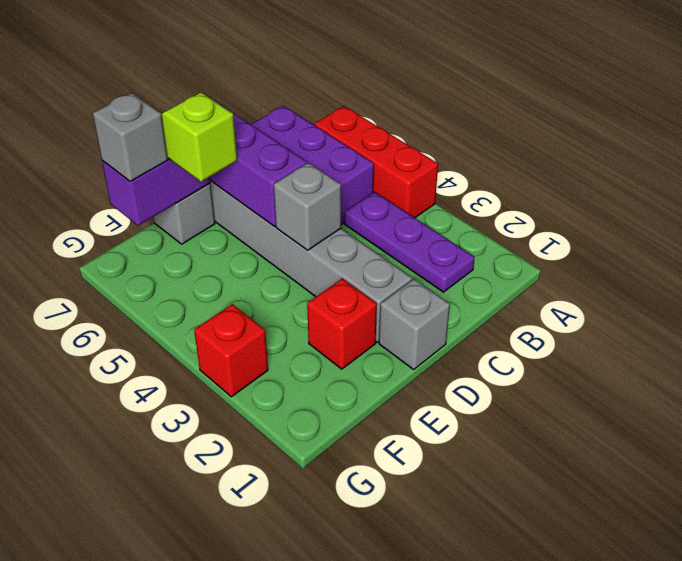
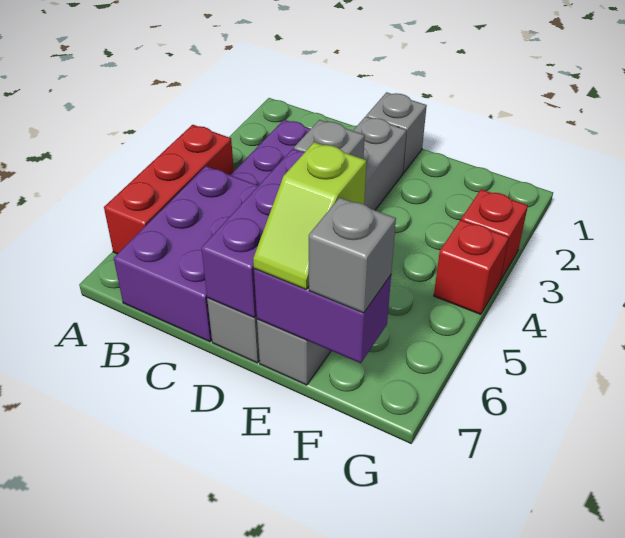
red brick E2 level 1 -> red brick G4 level 1

